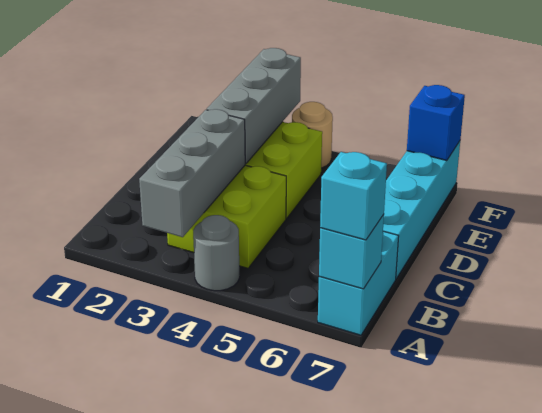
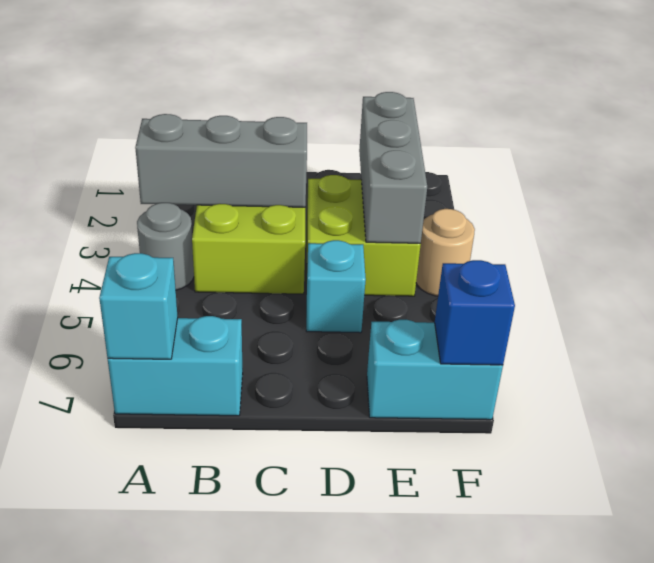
cyan brick A7 level 3 -> cyan brick D5 level 1
cyan brick C7:F7 level 1 -> cyan brick E7:F7 level 1
grey brick D3:F3 level 2 -> grey brick E2:E4 level 2

